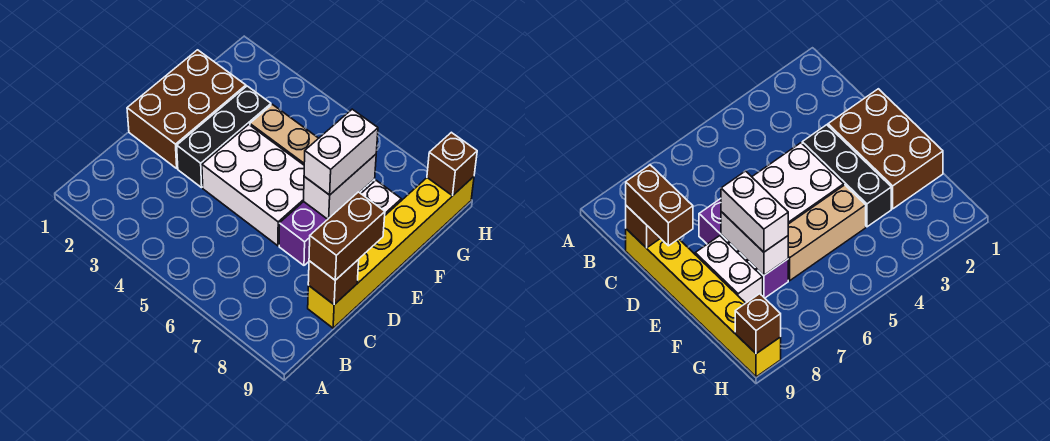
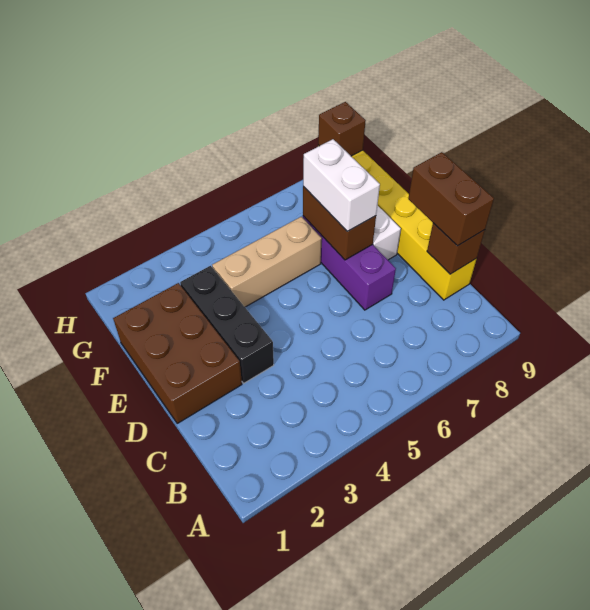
white brick D4:E6 level 1 -> none
white brick E7:F7 level 2 -> brown brick E7:F7 level 2

